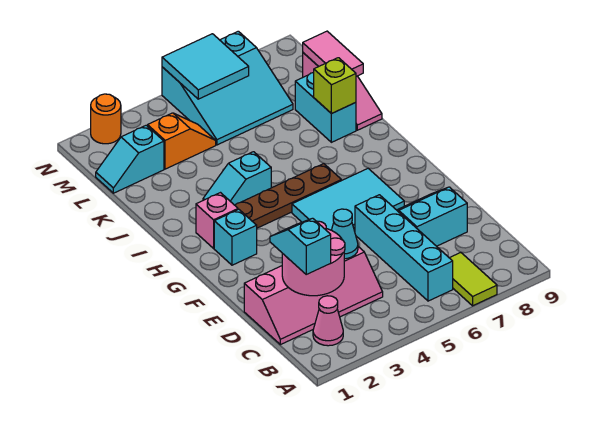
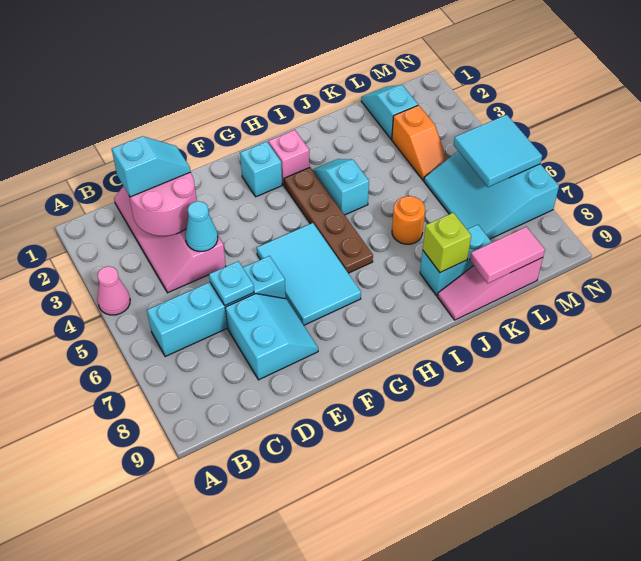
lime tile A7:B7 level 1 -> none
pink cone B2 level 1 -> pink cone A4 level 1
none -> cyan plate D6 level 2
orange round brick N2 level 1 -> orange round brick J6 level 1

